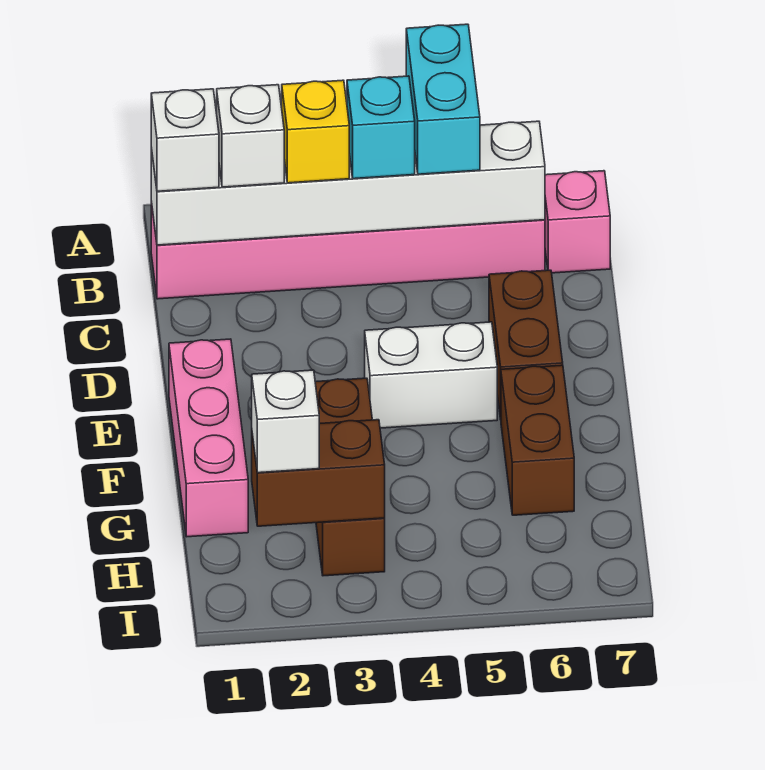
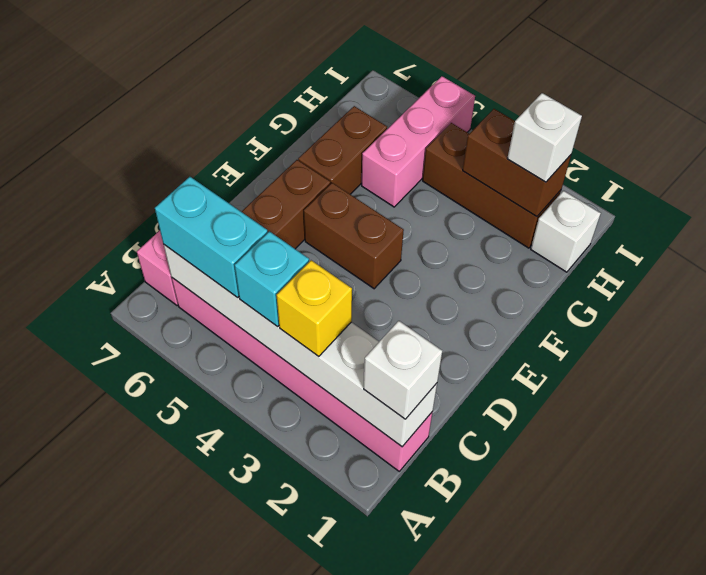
cyan brick A5:B5 level 3 -> cyan brick B5:B6 level 3
white brick B2 level 3 -> white brick H1 level 1
pink brick E1:G1 level 1 -> pink brick G5:I5 level 1
white brick E4:E5 level 1 -> brown brick E4:E5 level 1
brown brick F3:H3 level 1 -> brown brick H2:H4 level 1

